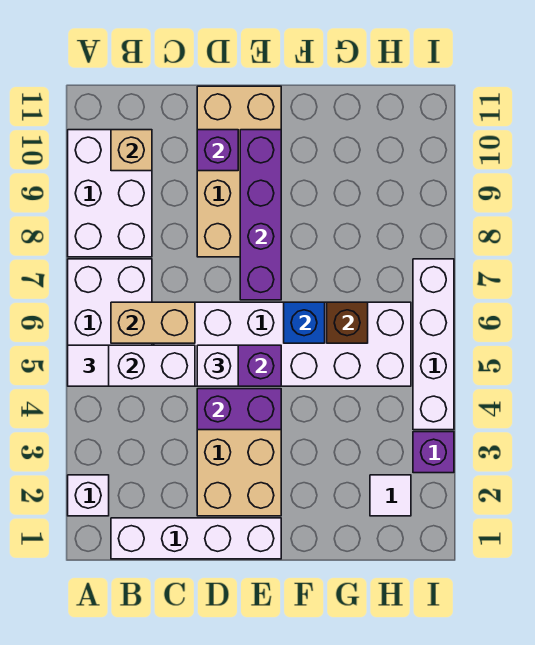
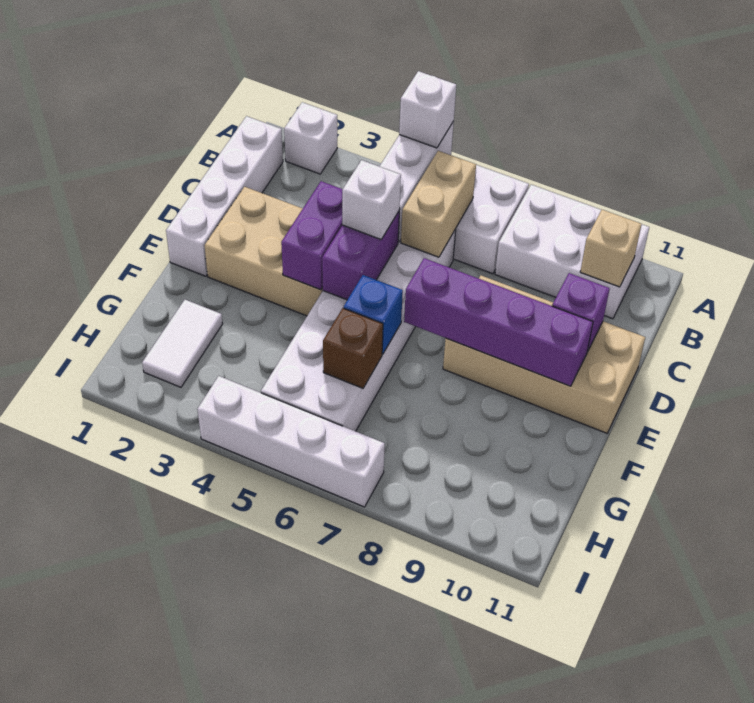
white tile A5 level 3 -> white brick A5 level 3
white tile H2 level 1 -> white tile G2:H2 level 1
purple brick I3 level 1 -> none

